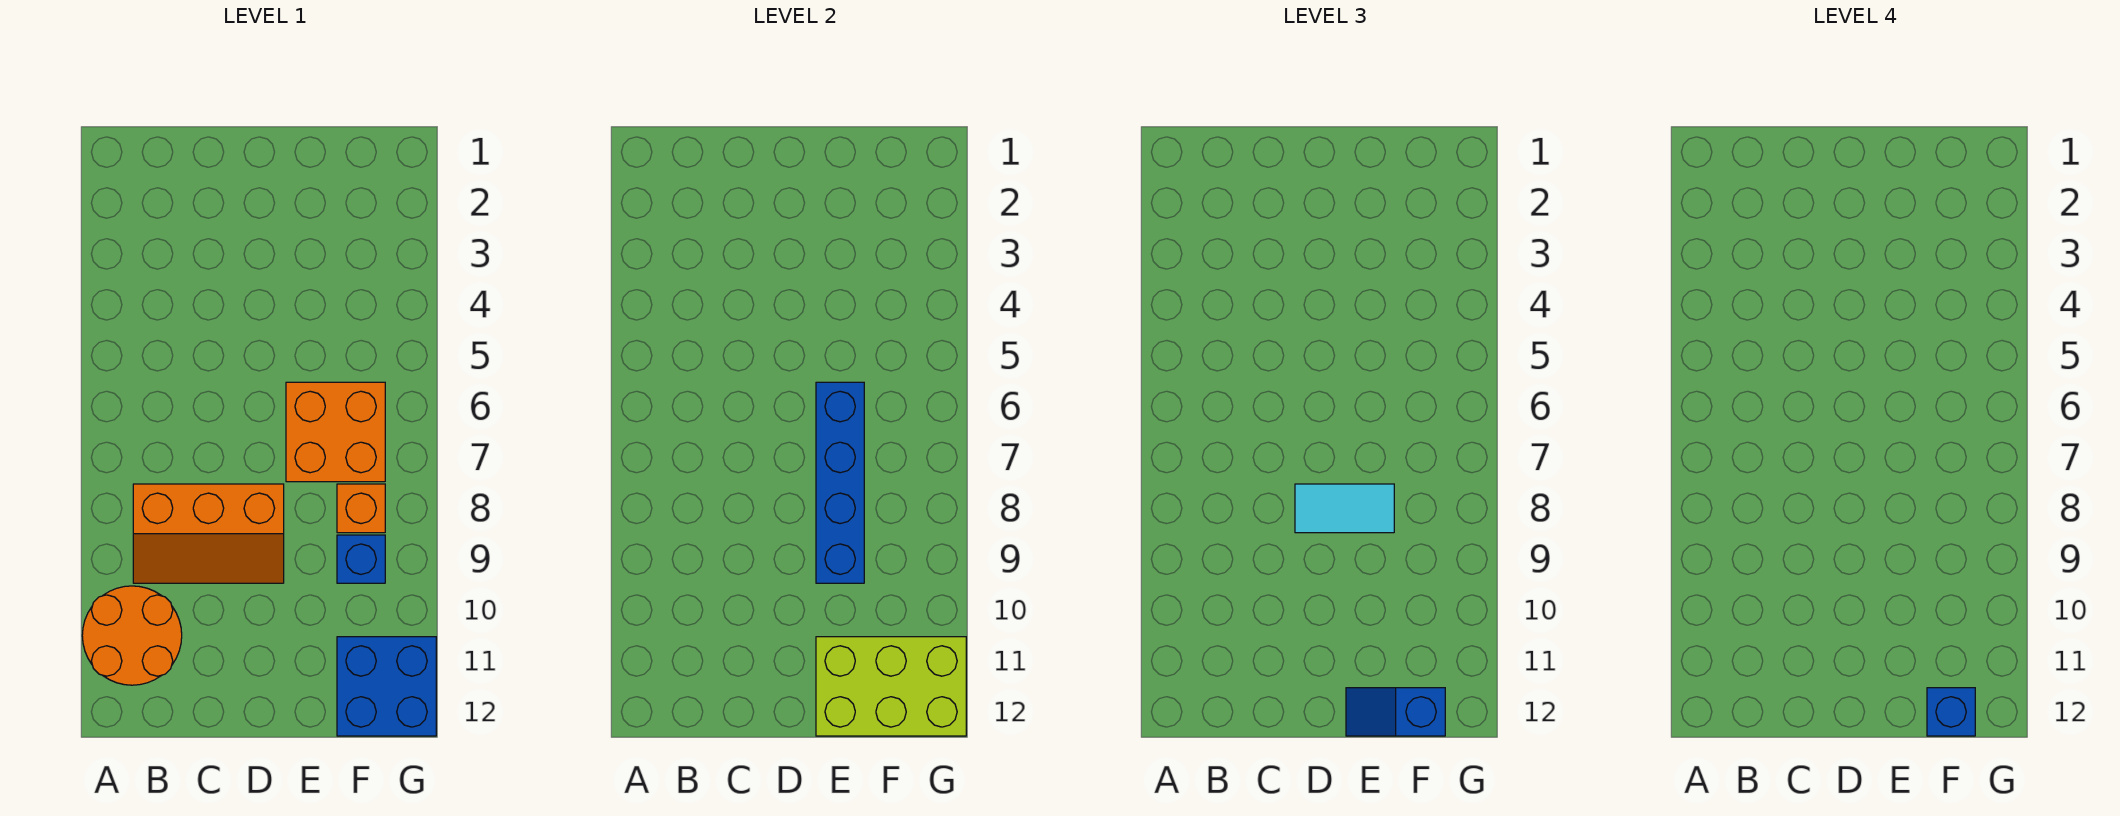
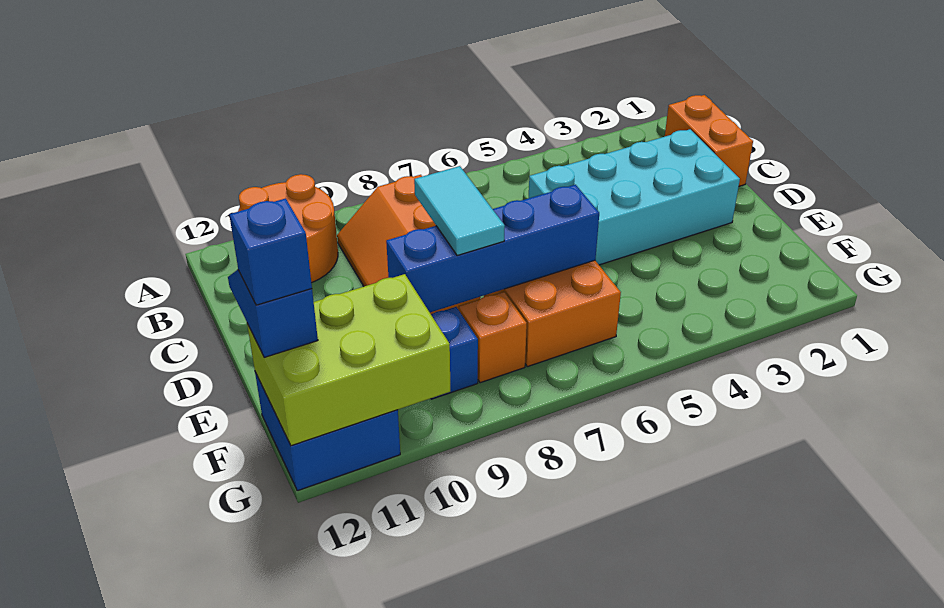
none -> orange brick B1:C1 level 1
none -> cyan brick C2:D5 level 1
lime brick E11:G12 level 2 -> lime brick F10:G12 level 2

